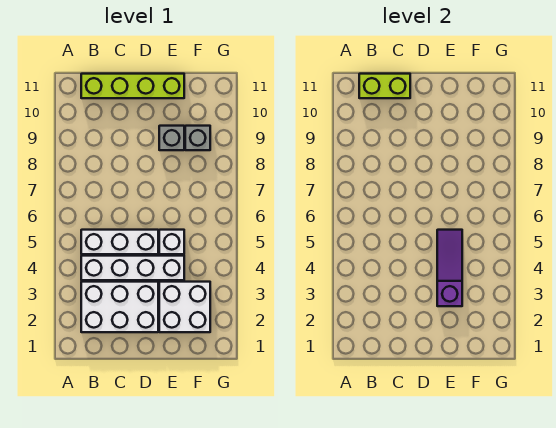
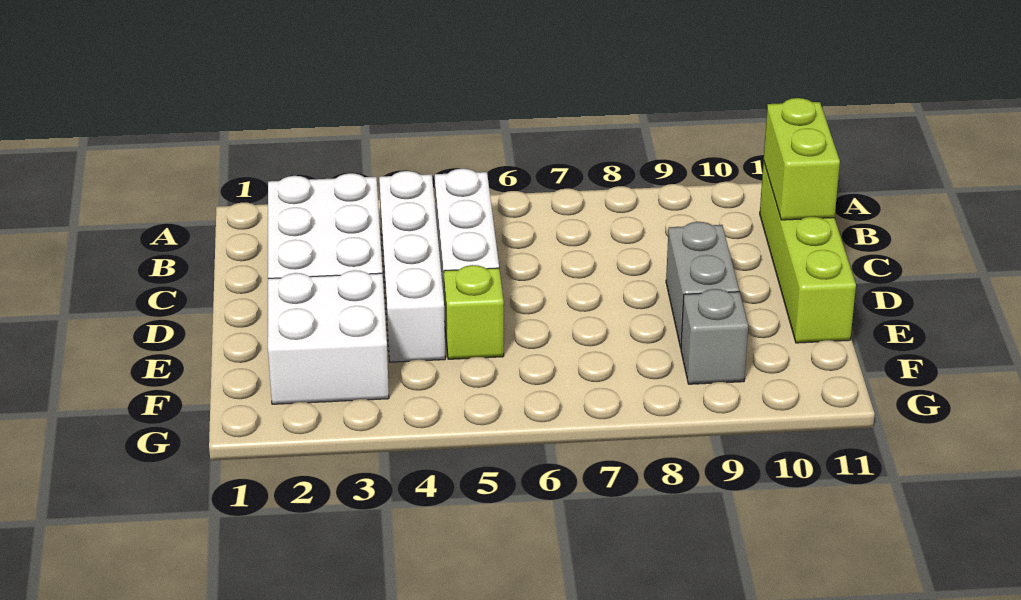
purple slope E3:E5 level 2 top 3 -> none
white brick E5 level 1 -> lime brick E5 level 1
grey brick E9 level 1 -> grey brick D9:E9 level 1

